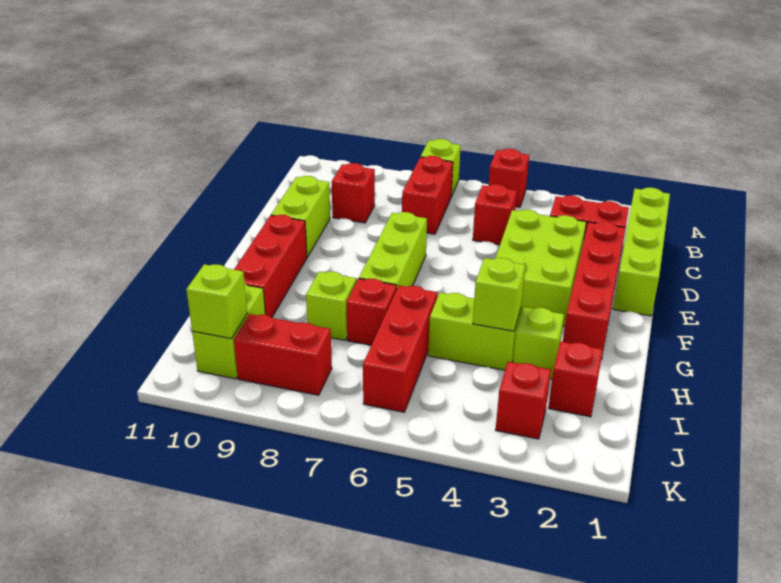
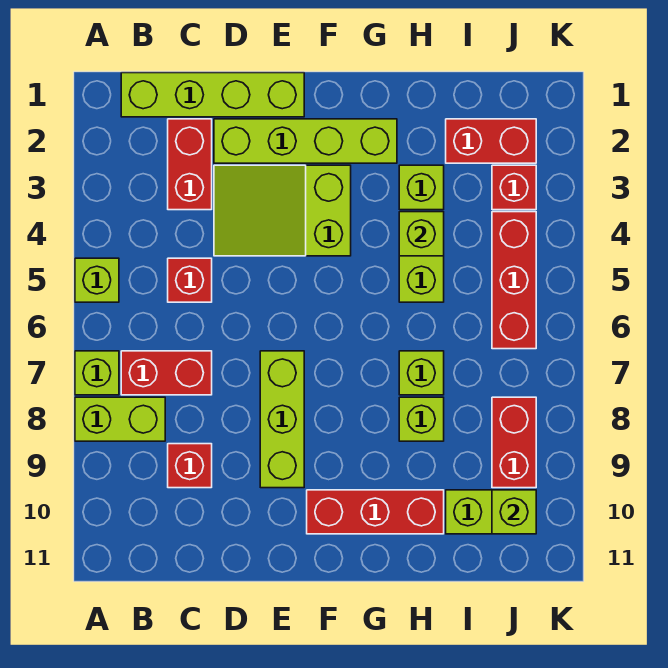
red brick A5 level 1 -> lime brick A5 level 1
red brick D2:G2 level 1 -> lime brick D2:G2 level 1
lime brick D3:F4 level 1 -> lime slope D3:F4 level 1 top F
lime brick D10:E10 level 1 -> lime brick A8:B8 level 1
lime brick E7:G7 level 1 -> lime brick E7:E9 level 1
red brick H6:J6 level 1 -> red brick J4:J6 level 1
red brick H7 level 1 -> lime brick H7 level 1
red brick I2 level 1 -> red brick I2:J2 level 1

